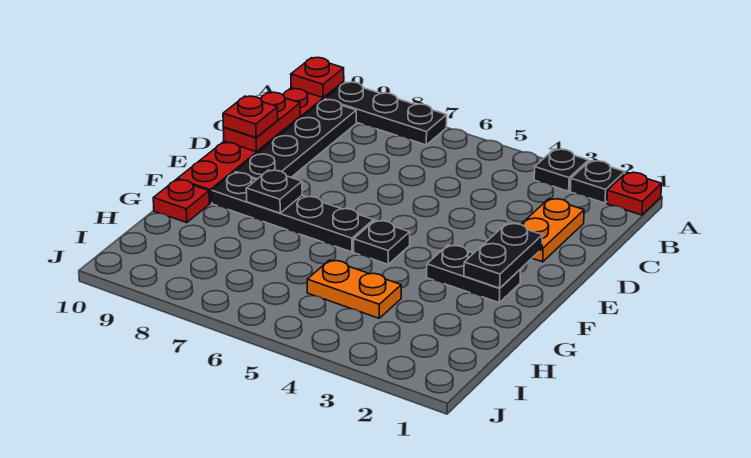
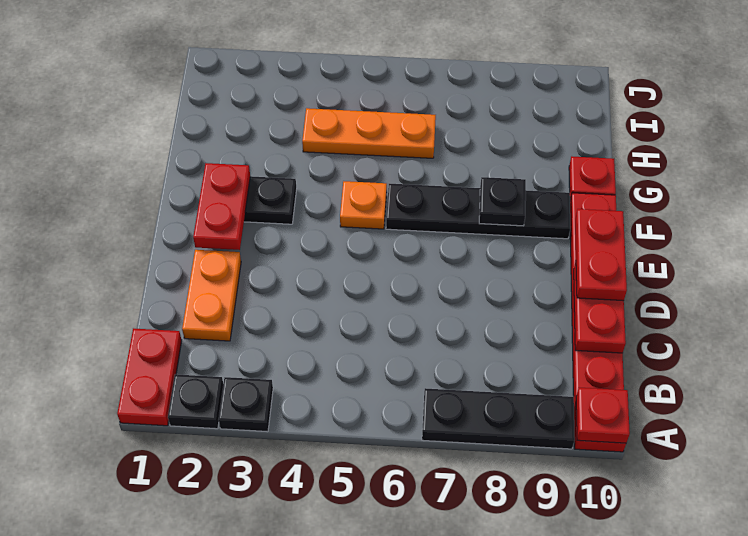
red plate A1 level 1 -> red plate A1:B1 level 1
black plate B9:E9 level 1 -> none
red plate D10 level 3 -> red plate D10:E10 level 3
black plate E2:F2 level 2 -> red plate E2:F2 level 2
black plate F5 level 1 -> orange plate F5 level 1
orange plate H4:H5 level 1 -> orange plate H4:H6 level 1

